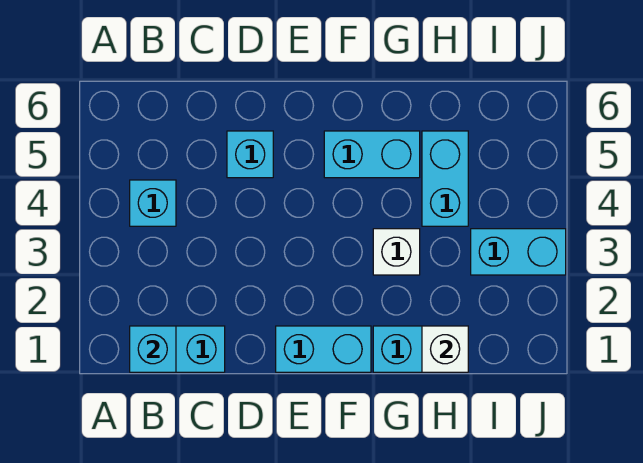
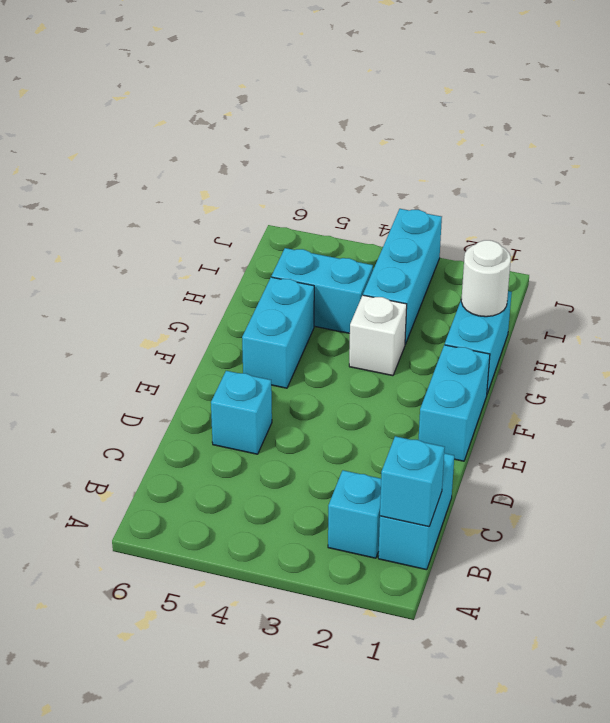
cyan brick B4 level 1 -> cyan brick B2 level 1
white brick H1 level 2 -> white round brick H1 level 2
cyan brick I3:J3 level 1 -> cyan brick H3:J3 level 1

